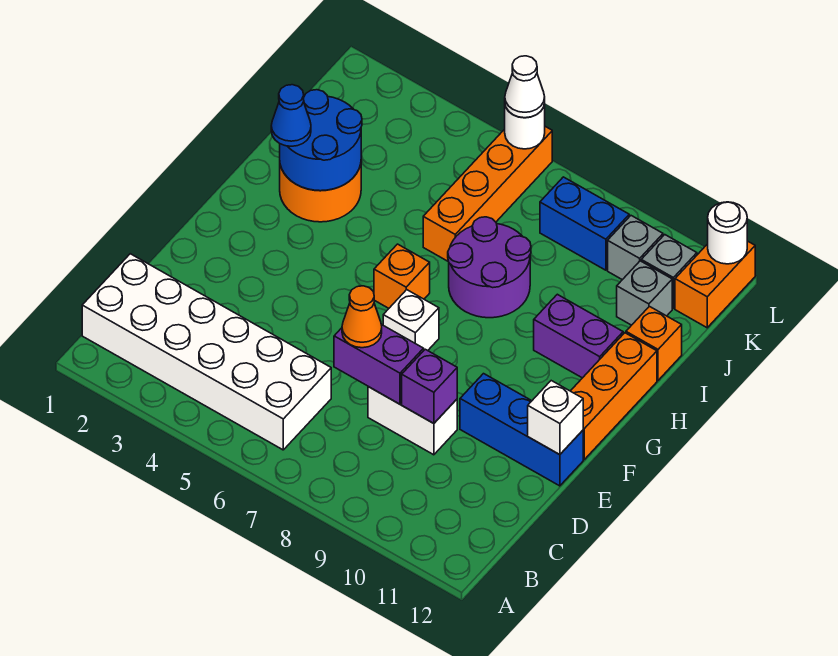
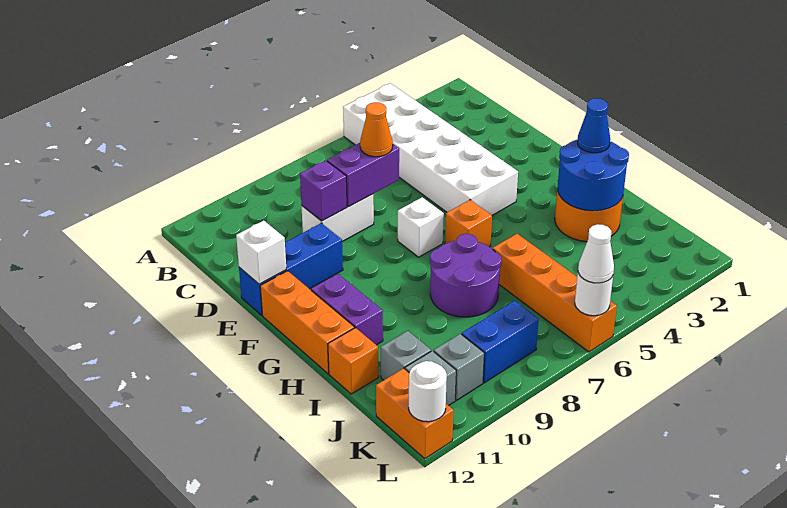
white brick B1:C6 level 1 -> white brick A4:F5 level 1
purple brick H10:H11 level 1 -> purple brick G11:H11 level 1

